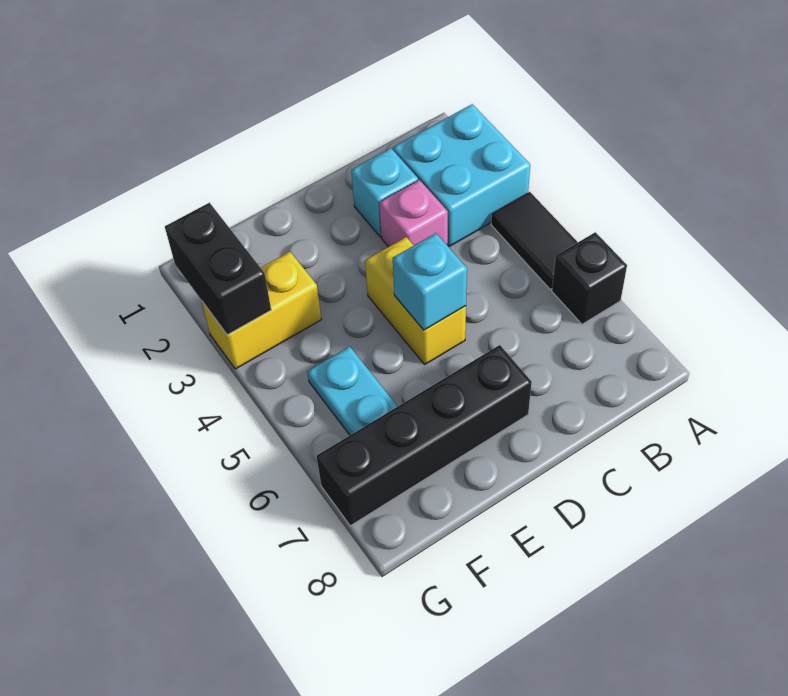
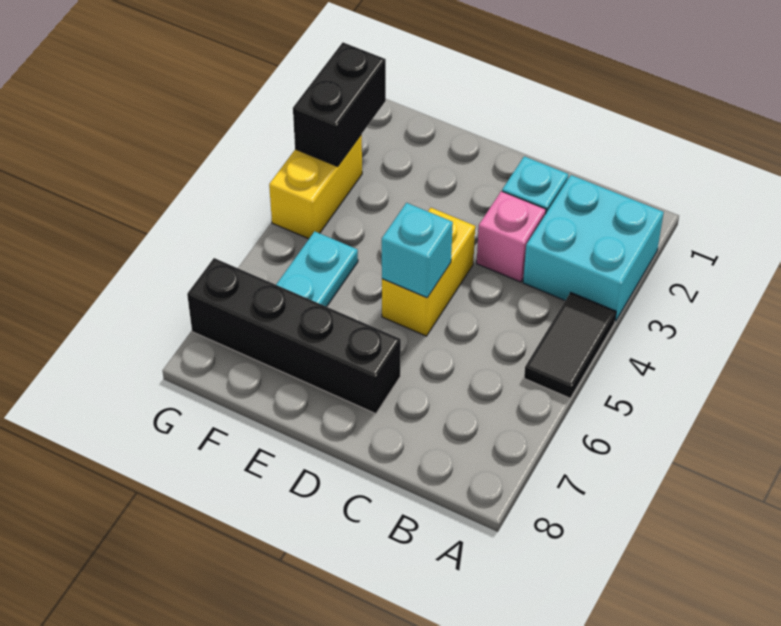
black brick A6 level 1 -> none
yellow brick F3:G3 level 1 -> yellow brick G3:G4 level 1

